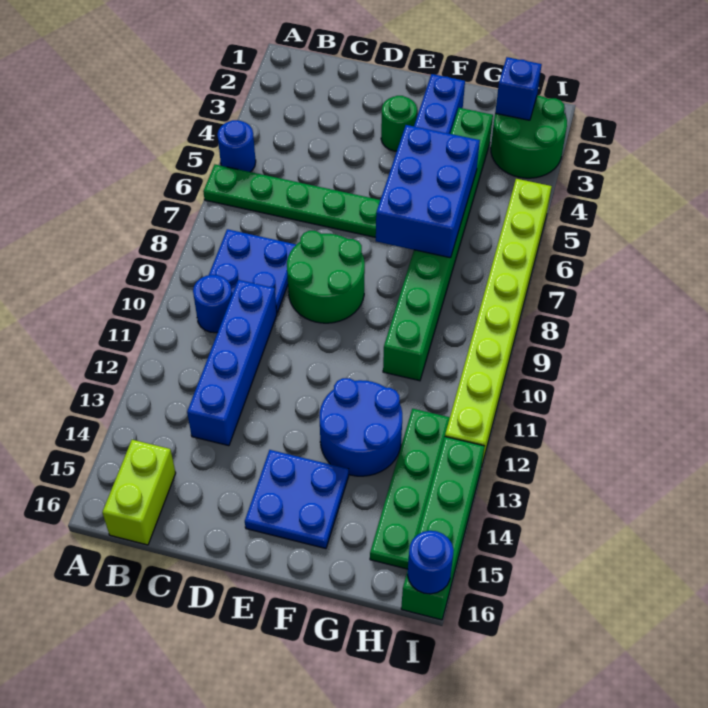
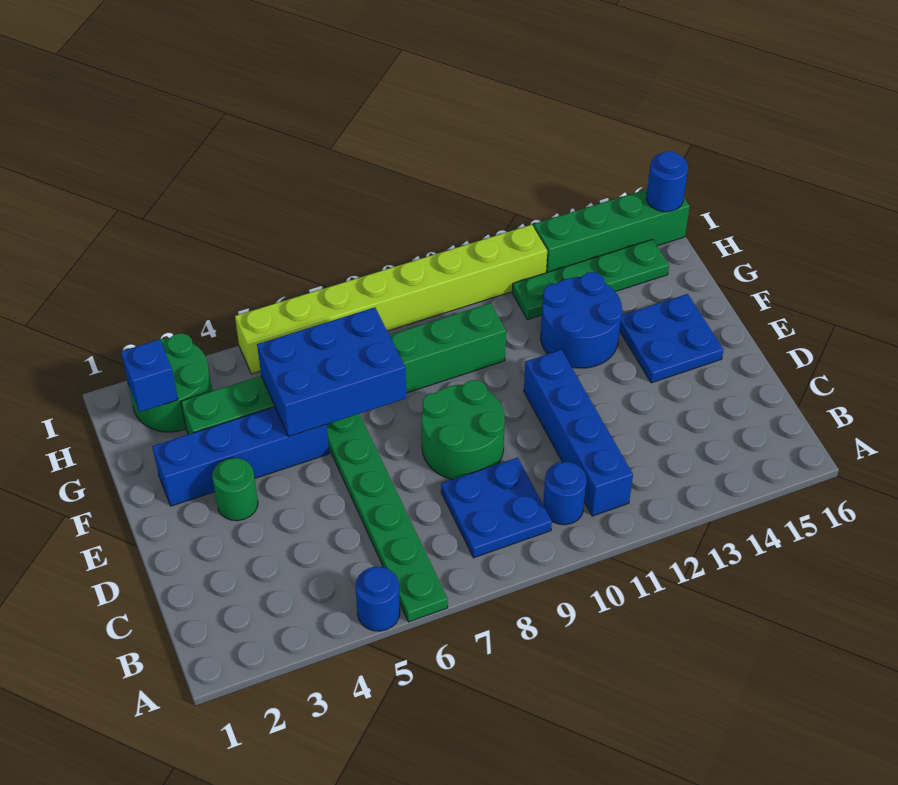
lime brick B15:B16 level 1 -> none
blue brick C10:C13 level 1 -> blue brick B11:E11 level 1

